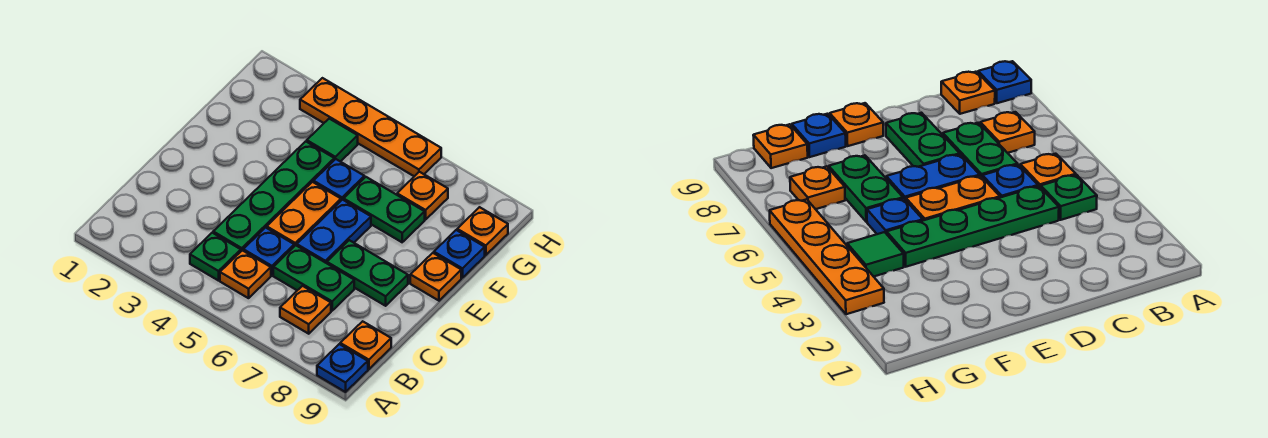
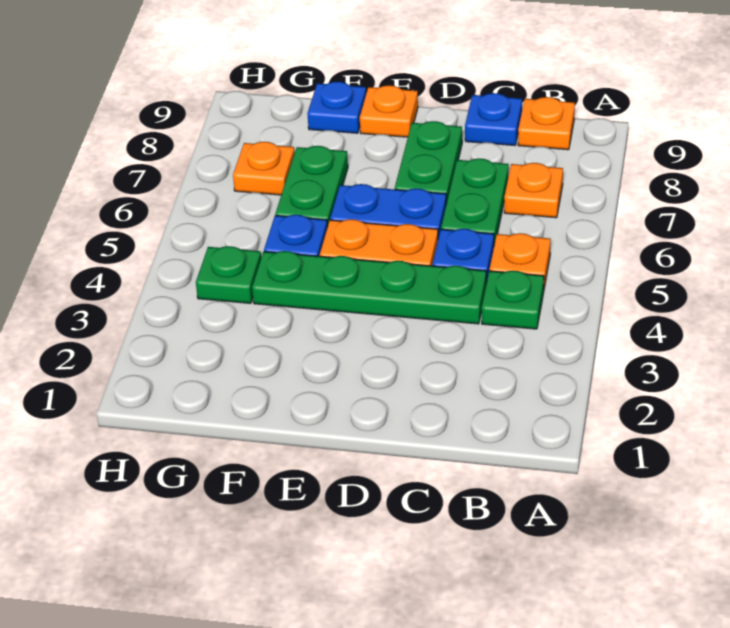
blue plate A9 level 1 -> blue plate C9 level 1
green tile G4 level 1 -> green plate G4 level 1
orange plate G9 level 1 -> none
orange plate H3:H6 level 1 -> none

